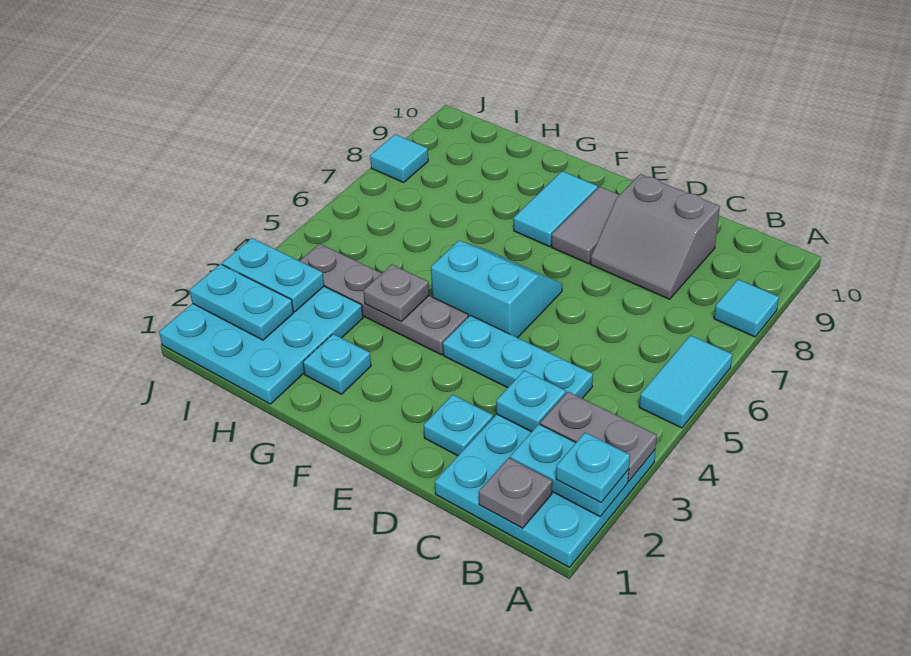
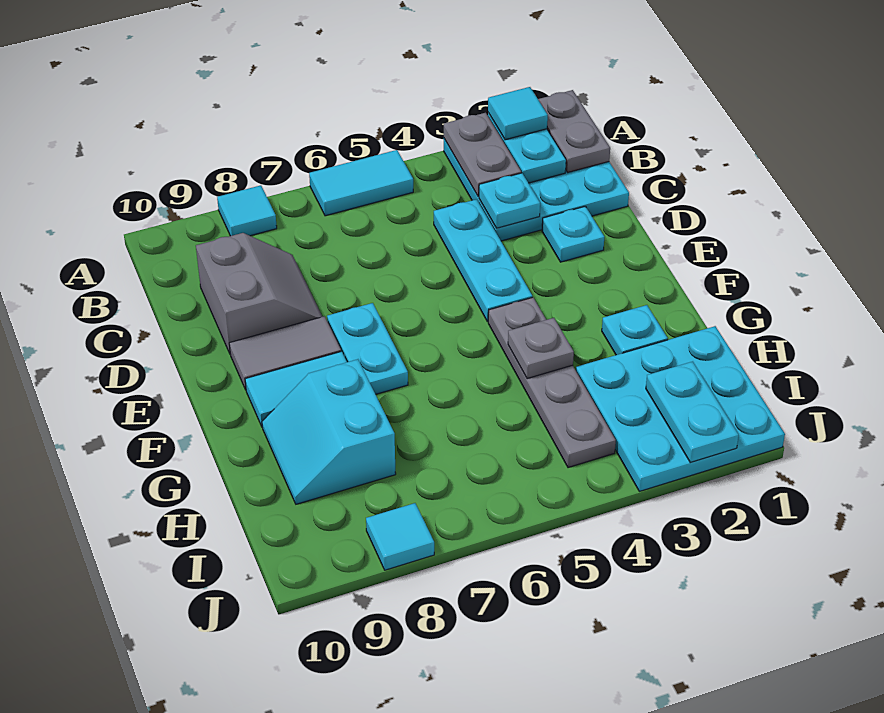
cyan plate A2 level 3 -> cyan tile A2 level 3
grey plate B1 level 2 -> grey plate A1:B1 level 2
cyan slope E5:F6 level 1 top 5 -> cyan slope G8:H9 level 1 top 8
cyan plate I3:J3 level 2 -> cyan plate E7:F7 level 1

